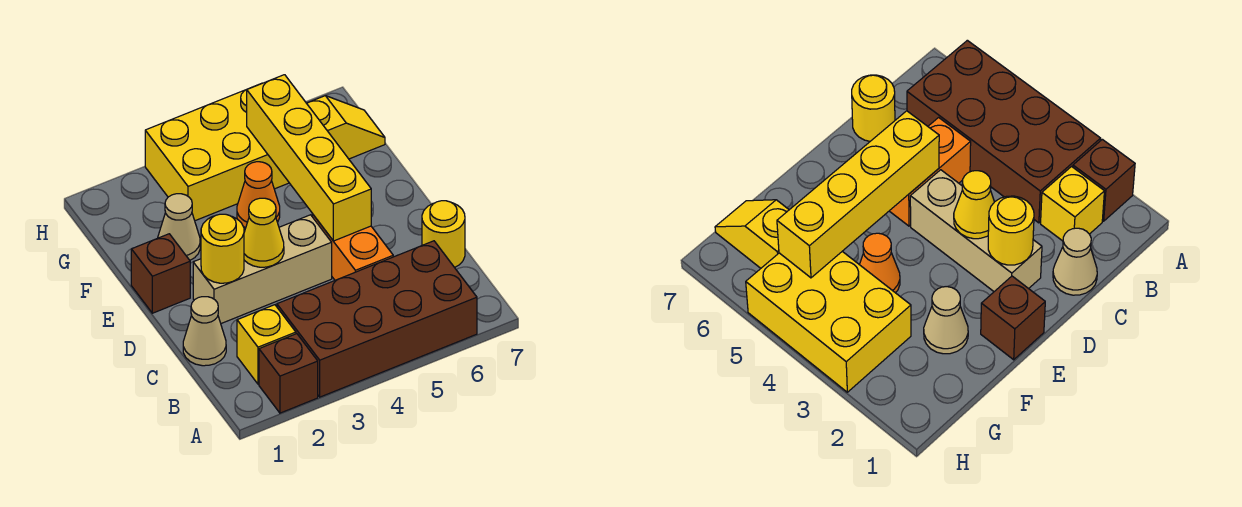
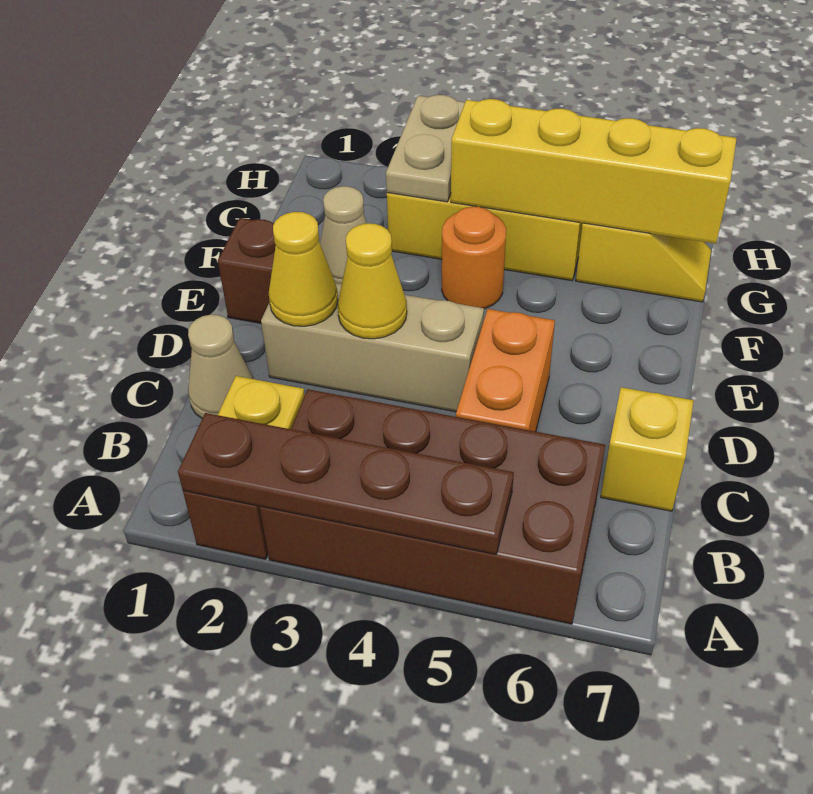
none -> brown plate A2:A5 level 2
yellow round brick C7 level 1 -> yellow brick C7 level 1
yellow round brick D2 level 2 -> yellow cone D2 level 2
yellow brick D5:G5 level 2 -> yellow brick G4:G7 level 2
orange cone F4 level 1 -> orange round brick F4 level 1
none -> tan plate G3:H3 level 2

